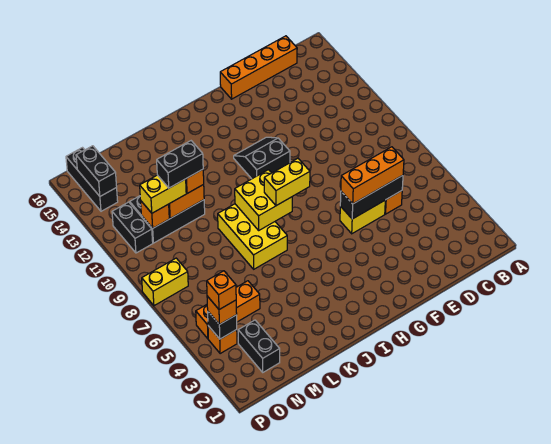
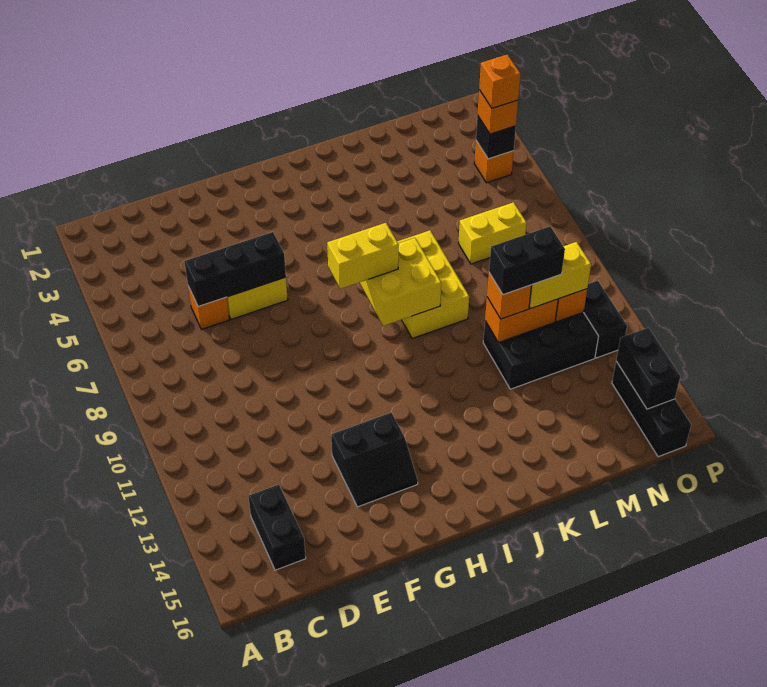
orange brick C16:F16 level 1 -> none
orange brick D6:F6 level 3 -> none
black slope G11:H12 level 1 top 11 -> black slope F13:G14 level 1 top 13
orange brick M5:O5 level 1 -> none
black brick N2:N3 level 1 -> black brick C14:C15 level 1
yellow brick O8:P8 level 1 -> yellow brick M7:N7 level 1

